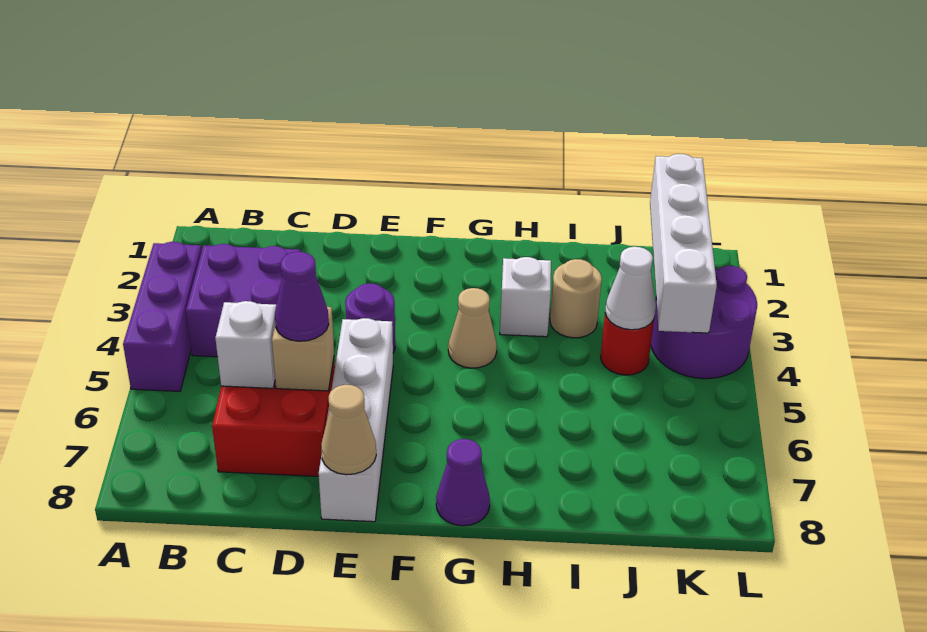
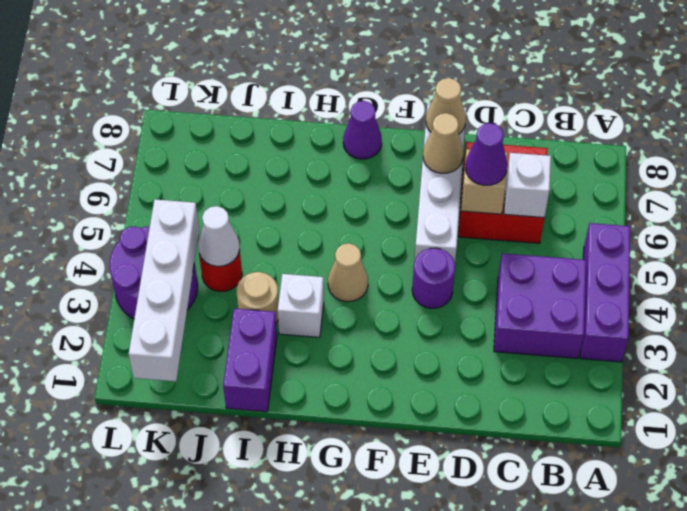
none -> tan cone E7 level 2
none -> purple brick I1:I2 level 1

